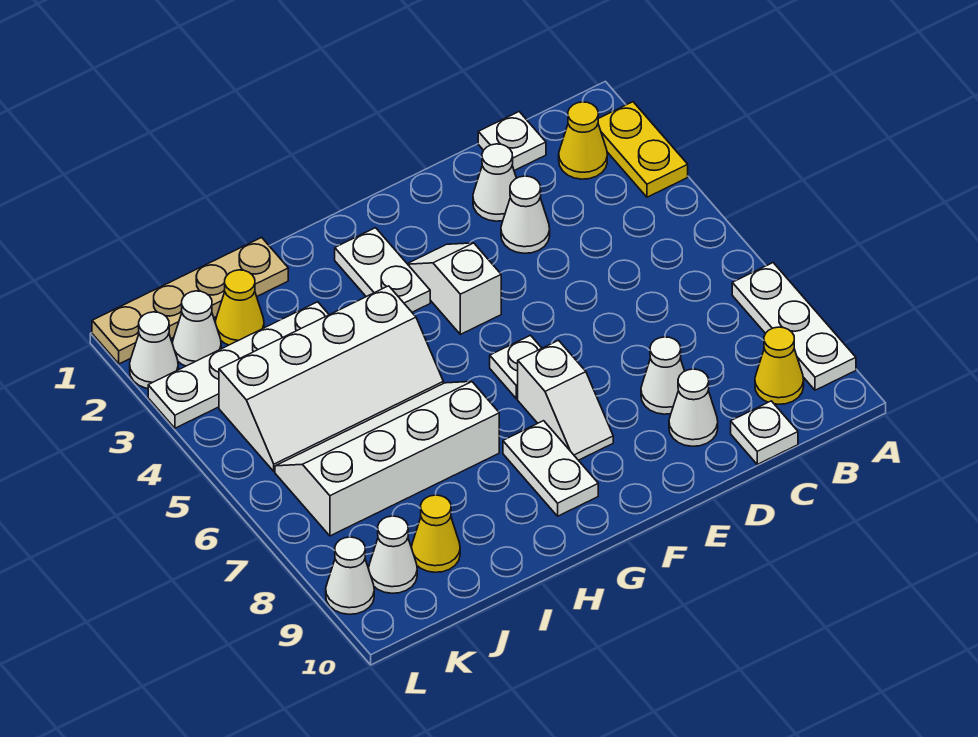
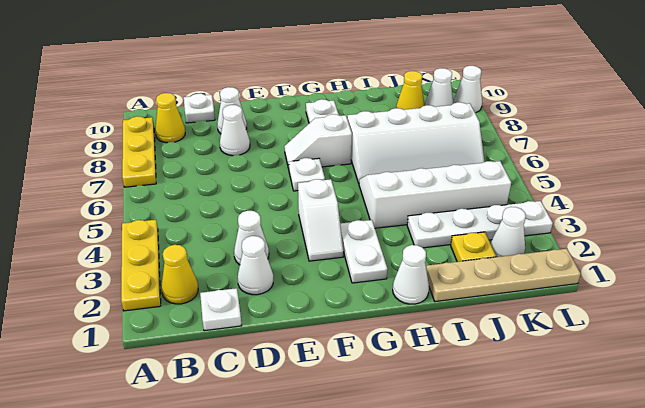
yellow plate A2:A3 level 1 -> yellow plate A2:A4 level 1
white plate A7:A9 level 1 -> yellow plate A7:A9 level 1
white slope F7:F8 level 1 top 7 -> white slope F7:G7 level 1 top G
yellow cone J2 level 1 -> yellow plate J2 level 1
white cone L2 level 1 -> white cone H1 level 1

